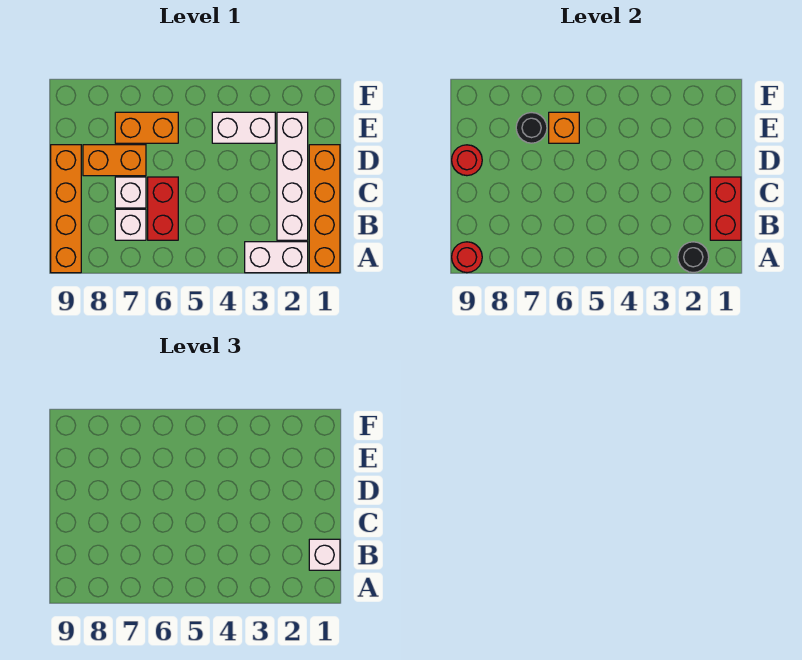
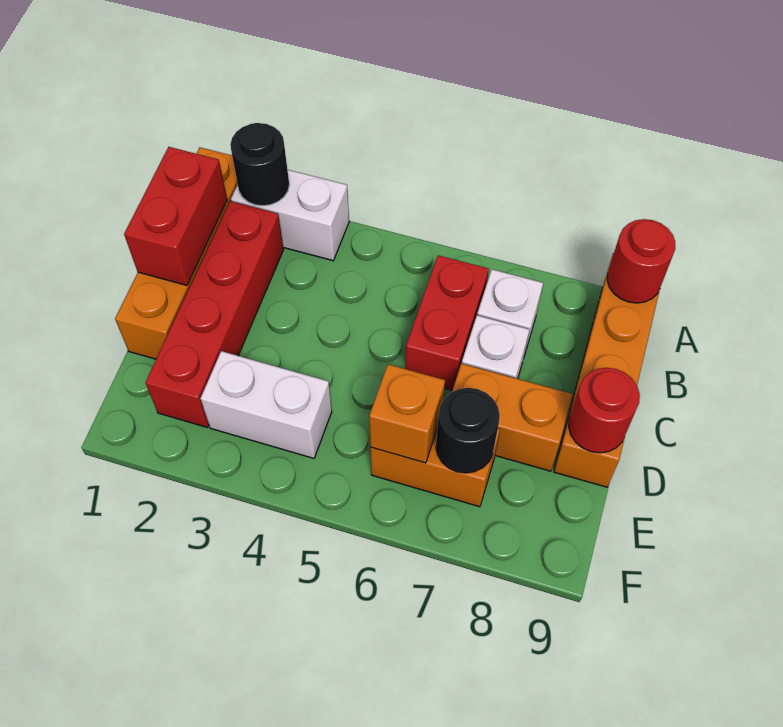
white brick B1 level 3 -> none
white brick B2:E2 level 1 -> red brick B2:E2 level 1

